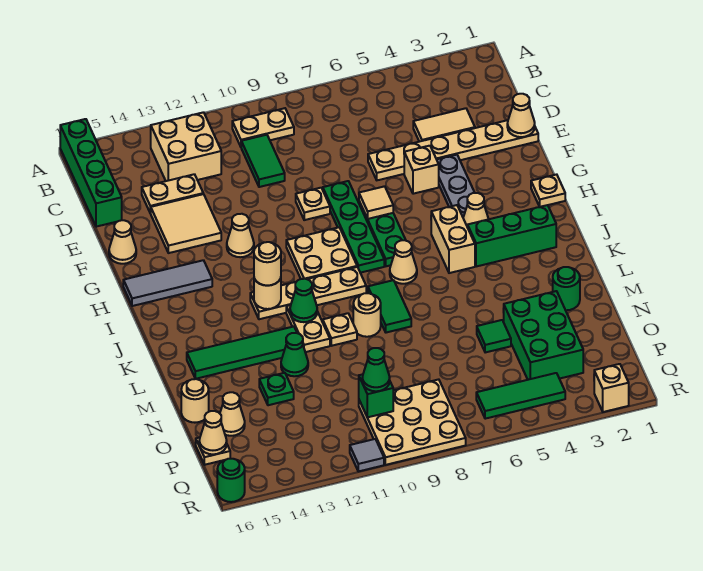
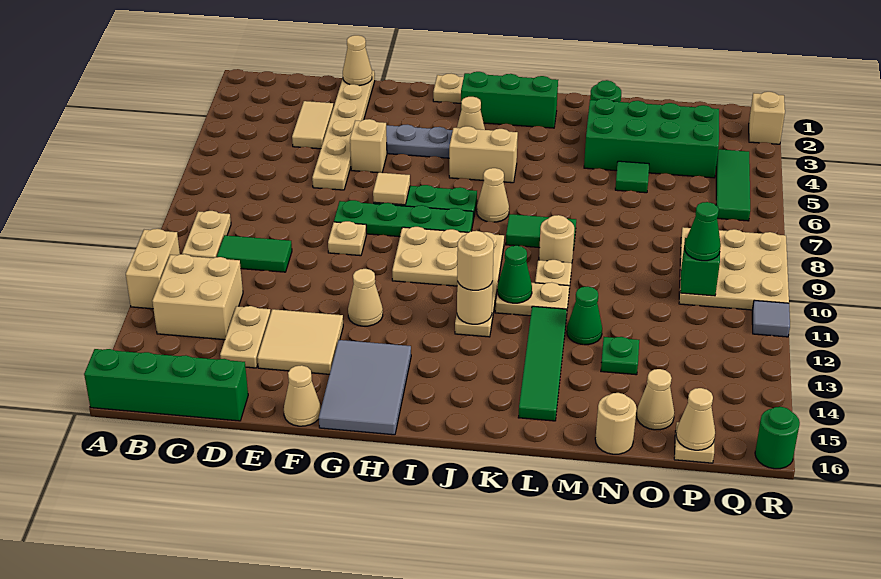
none -> tan brick A11:A12 level 1
grey tile H14:H16 level 1 -> grey tile G14:H16 level 1
green brick J2:J4 level 1 -> green brick I2:K2 level 1
green brick N3:P4 level 1 -> green brick M3:P4 level 1

